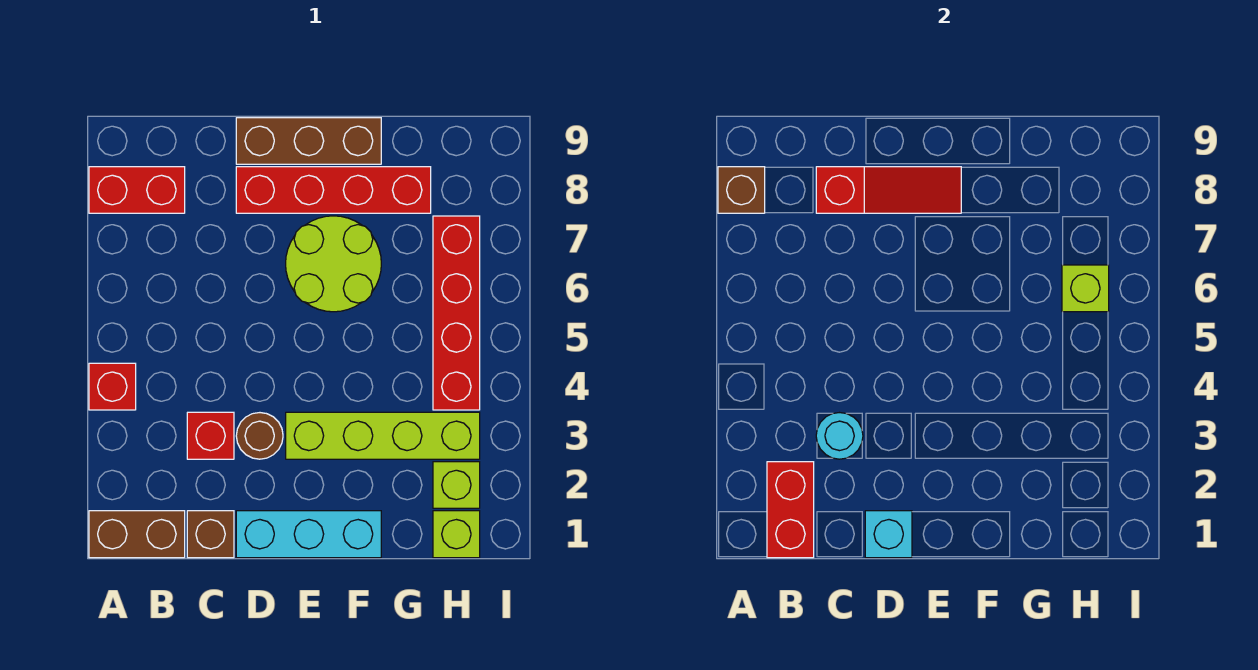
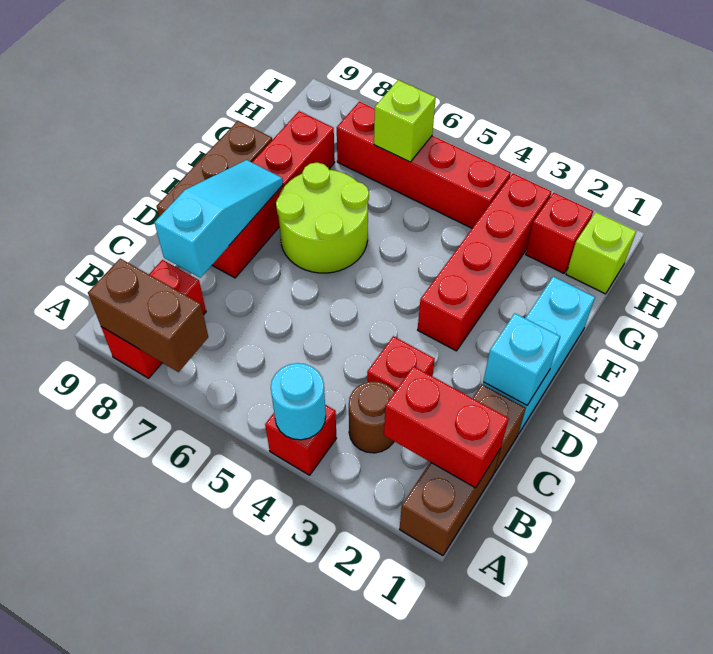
brown brick A8 level 2 -> brown brick A7:A8 level 2
cyan round brick C3 level 2 -> cyan round brick A4 level 2
red slope C8:E8 level 2 top C -> cyan slope C8:E8 level 2 top C
brown round brick D3 level 1 -> brown round brick B3 level 1
lime brick E3:H3 level 1 -> red brick E3:H3 level 1
lime brick H2 level 1 -> red brick H2 level 1

